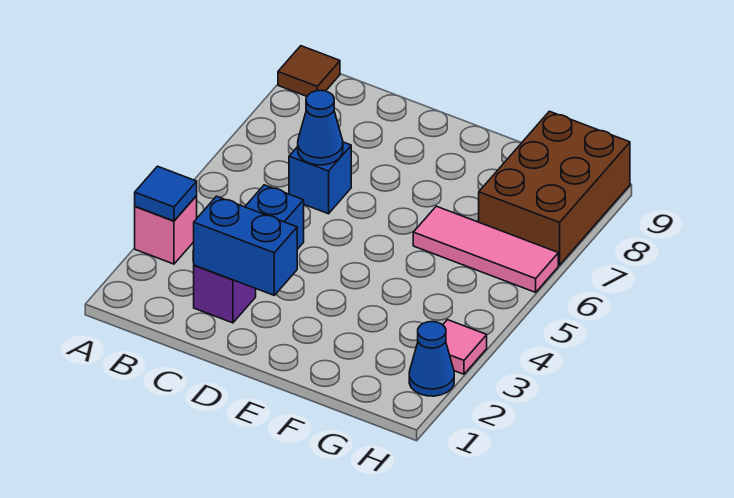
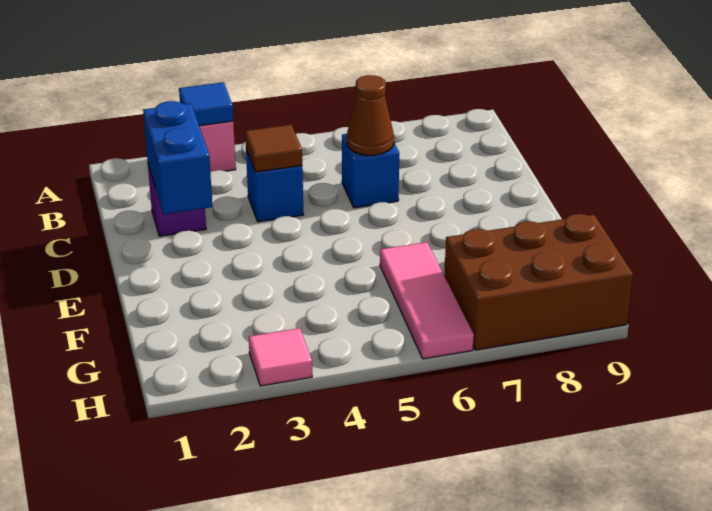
brown tile A9 level 1 -> brown tile C4 level 2
blue cone C6 level 2 -> brown cone C6 level 2
blue cone H2 level 1 -> none

